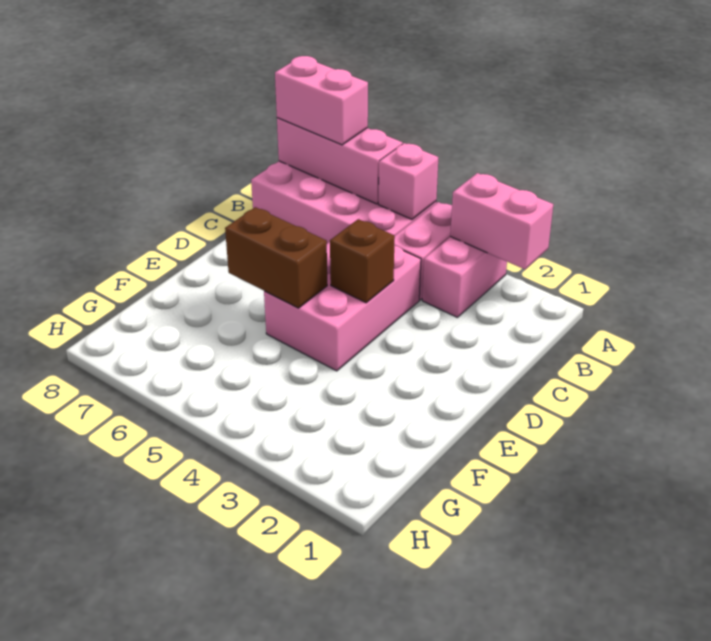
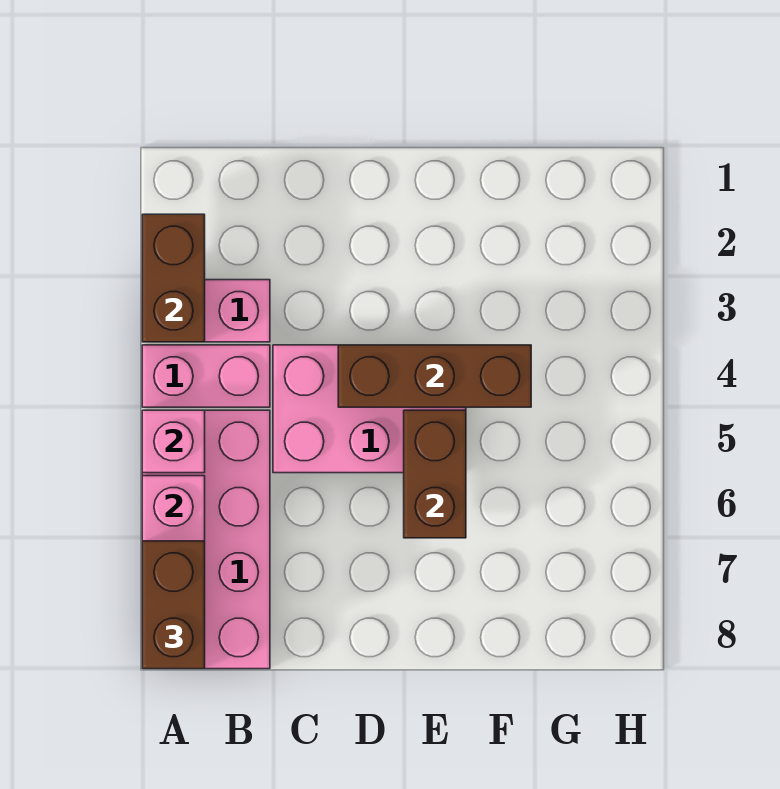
pink brick A2:A3 level 2 -> brown brick A2:A3 level 2
pink brick A7:A8 level 3 -> brown brick A7:A8 level 3
brown brick D4 level 2 -> brown brick D4:F4 level 2

